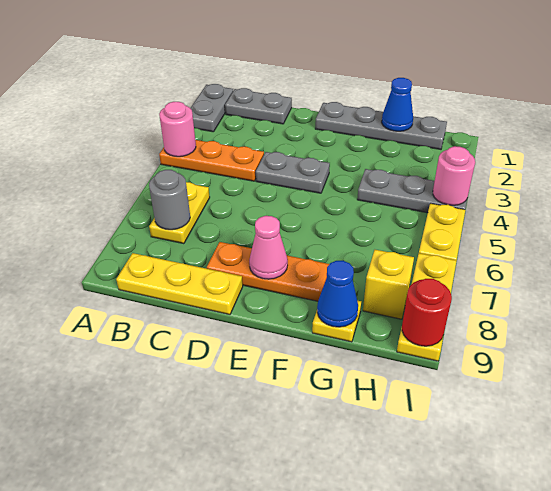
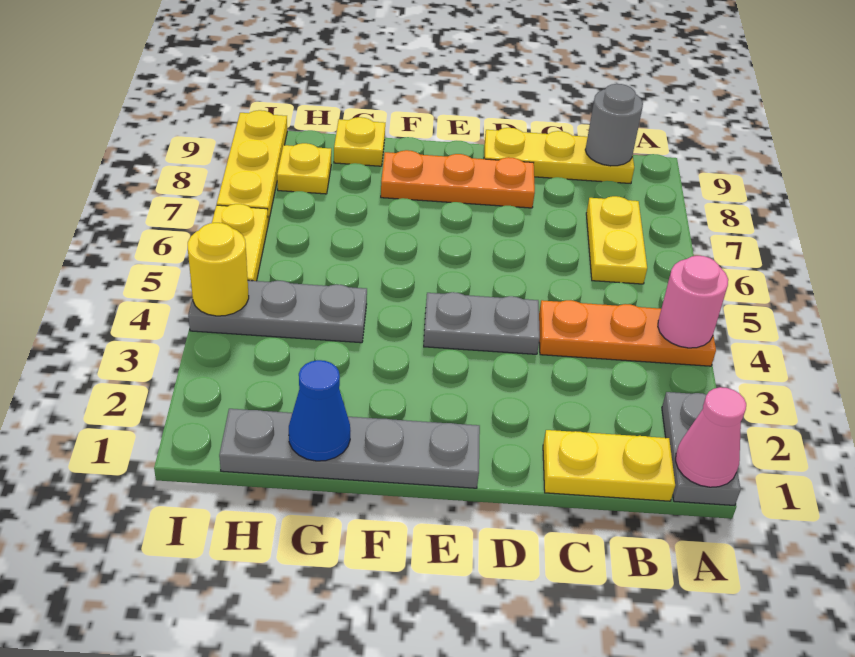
grey plate B1:C1 level 1 -> yellow plate B1:C1 level 1
grey round brick B7 level 2 -> grey round brick B9 level 2
pink cone E8 level 2 -> pink cone A1 level 2
blue cone G9 level 2 -> none
yellow brick H8 level 1 -> yellow plate H8 level 1
pink round brick I4 level 2 -> yellow round brick I4 level 2
red round brick I9 level 2 -> none

